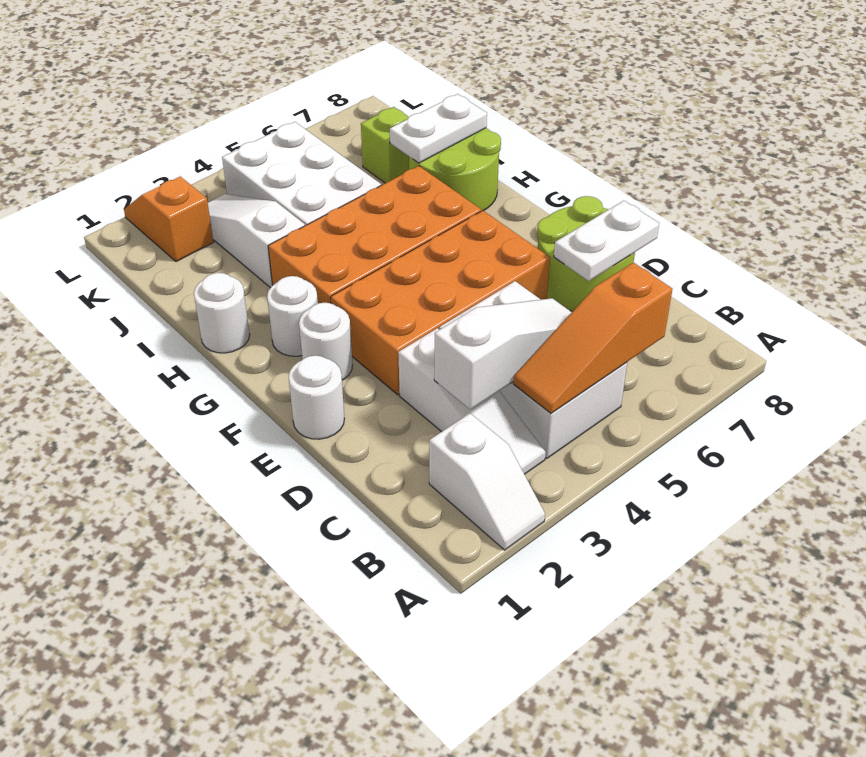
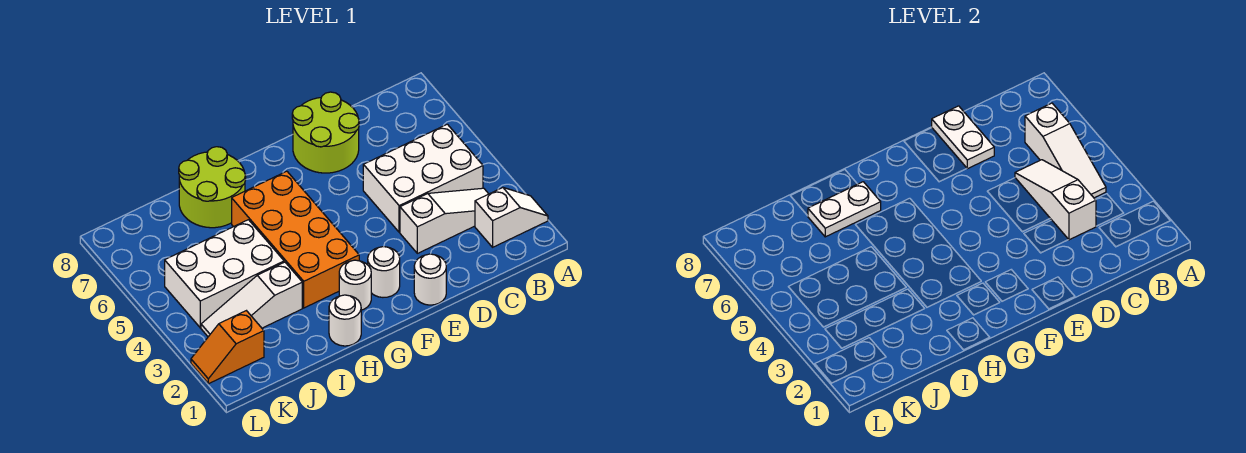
orange slope B4:B6 level 2 top 6 -> white slope B4:B6 level 2 top 6
orange brick E3:F6 level 1 -> none
white plate I7:I8 level 2 -> white plate H7:I7 level 2
lime brick J7 level 1 -> none

